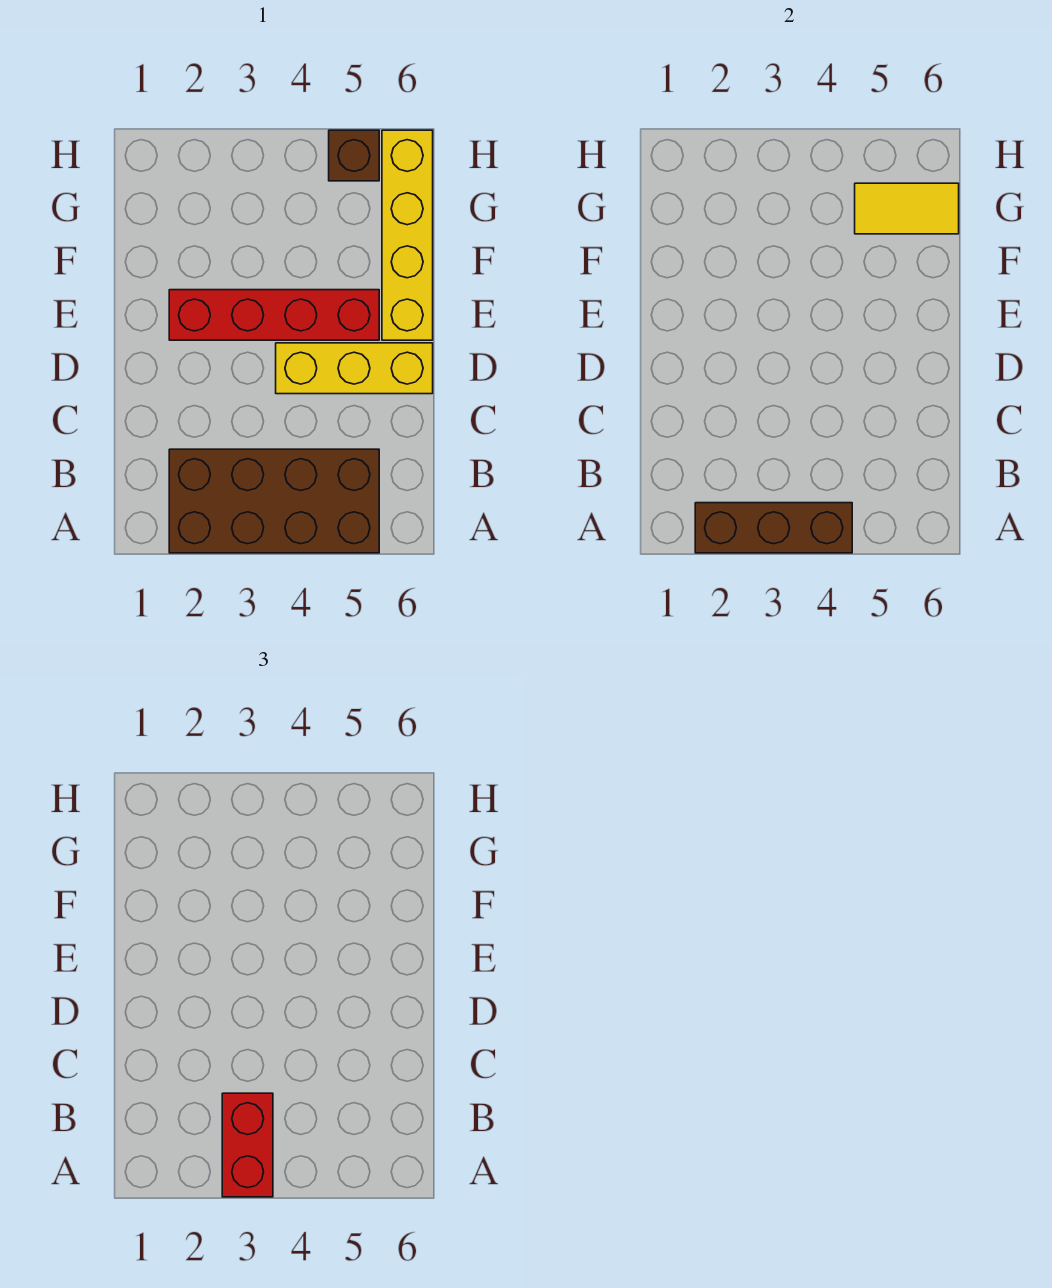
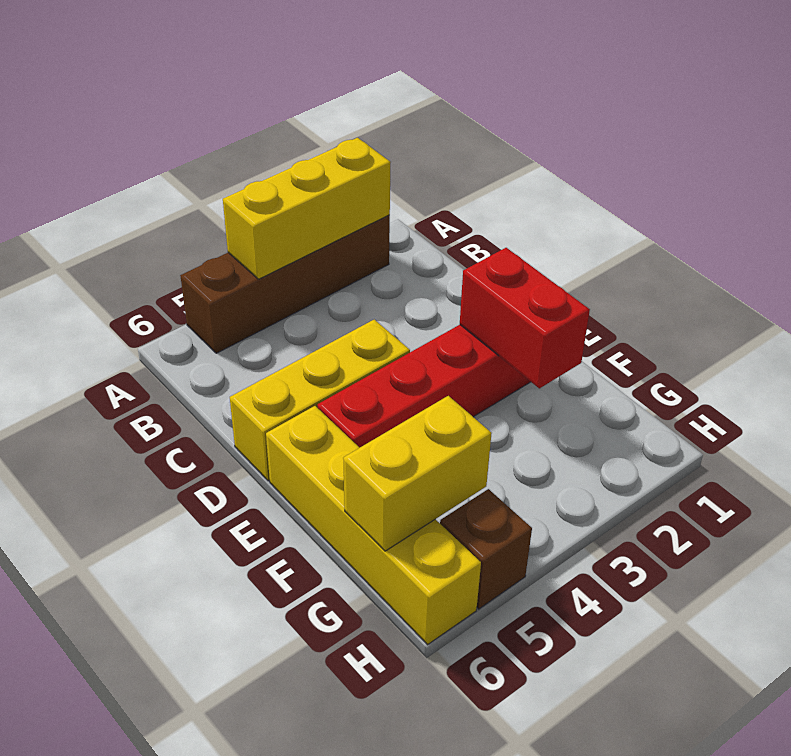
brown brick A2:B5 level 1 -> brown brick A2:A5 level 1
brown brick A2:A4 level 2 -> yellow brick A2:A4 level 2
red brick A3:B3 level 3 -> red brick E2:F2 level 2
yellow tile G5:G6 level 2 -> yellow brick G5:G6 level 2

